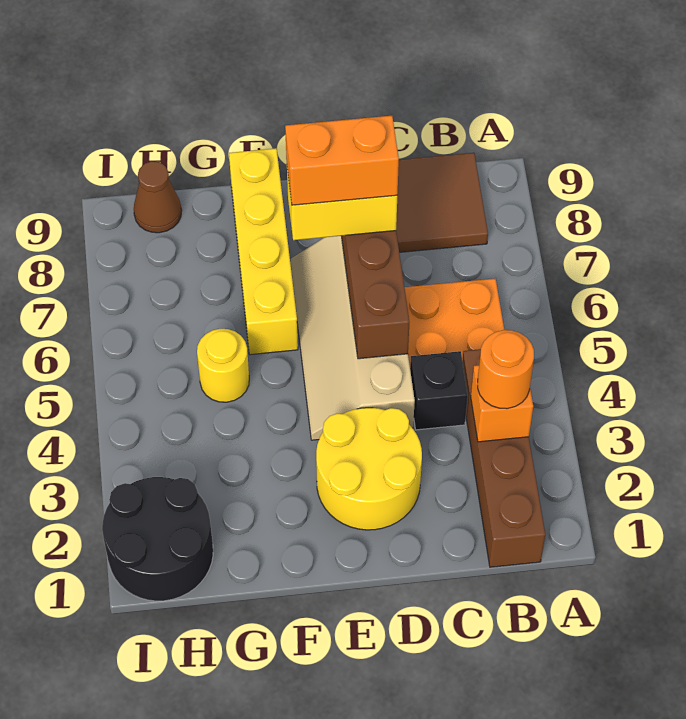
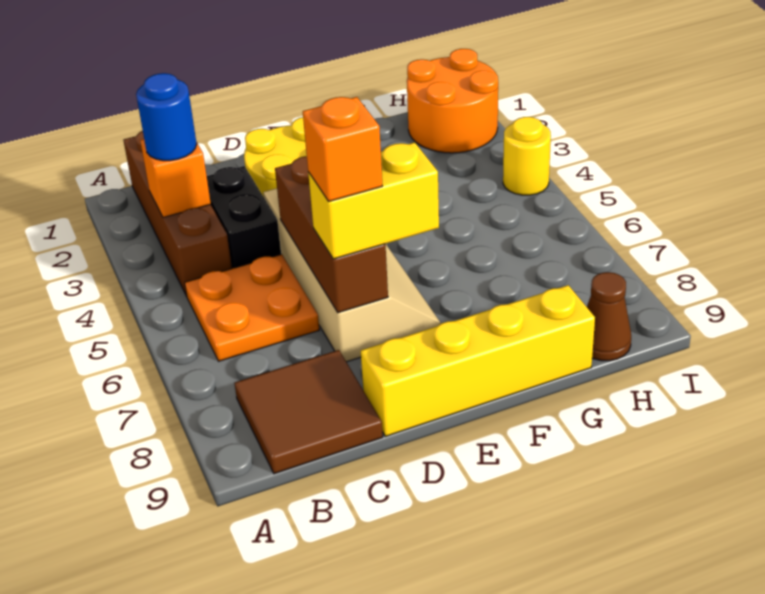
orange round brick B3 level 3 -> blue round brick B3 level 3
black brick C4 level 1 -> black brick C3:C4 level 1
orange brick D7:E7 level 4 -> orange brick D7 level 4
yellow brick F6:F9 level 1 -> yellow brick D9:G9 level 1
yellow round brick G5 level 1 -> yellow round brick I4 level 1
black round brick H1:I2 level 1 -> orange round brick H1:I2 level 1

